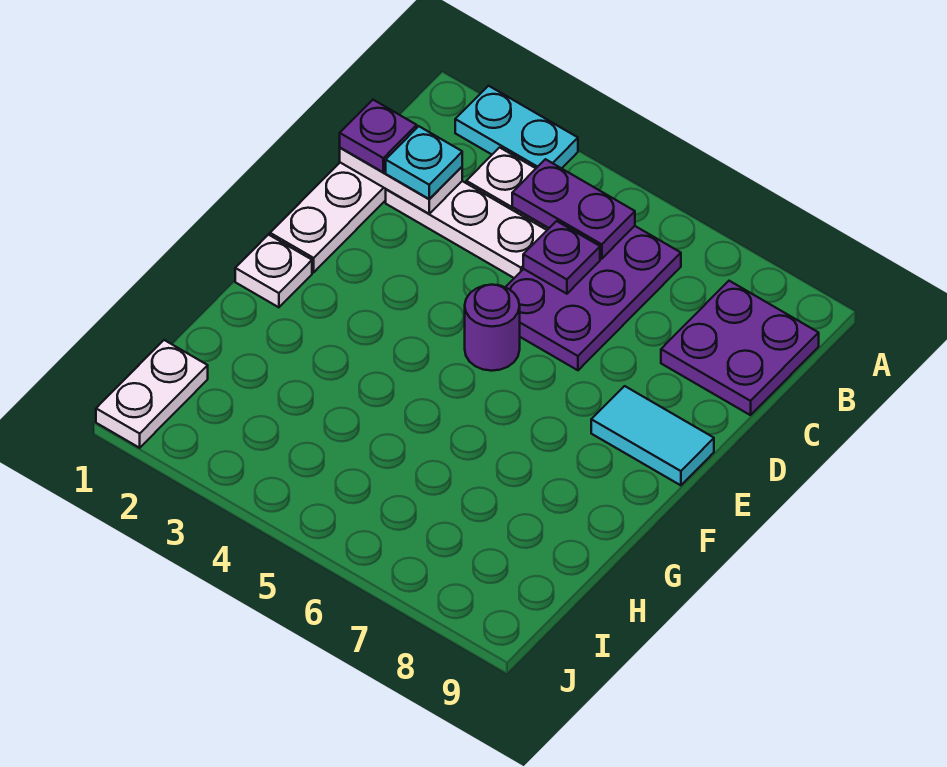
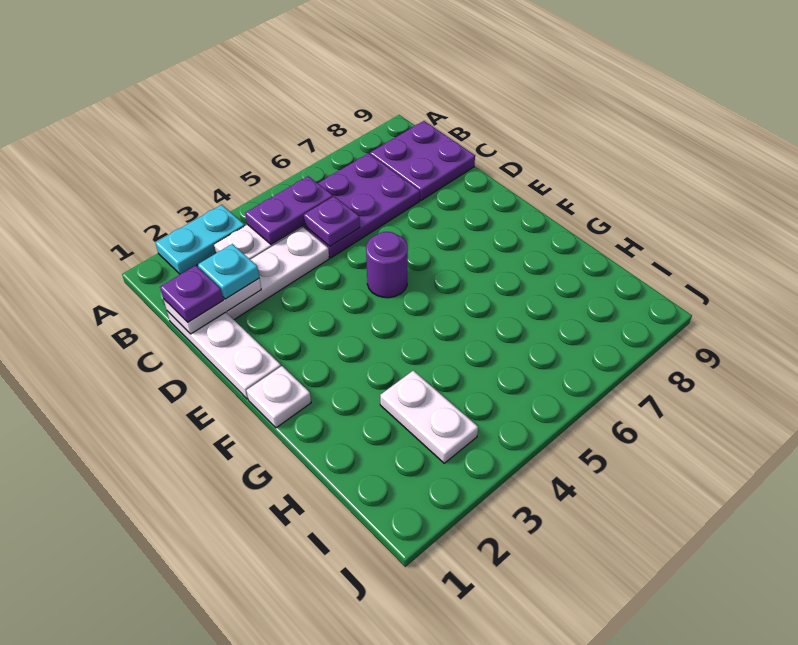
purple plate B5:D6 level 1 -> purple plate B5:C7 level 1
cyan tile E8:E9 level 1 -> none
white plate I1:J1 level 1 -> white plate H3:I3 level 1

